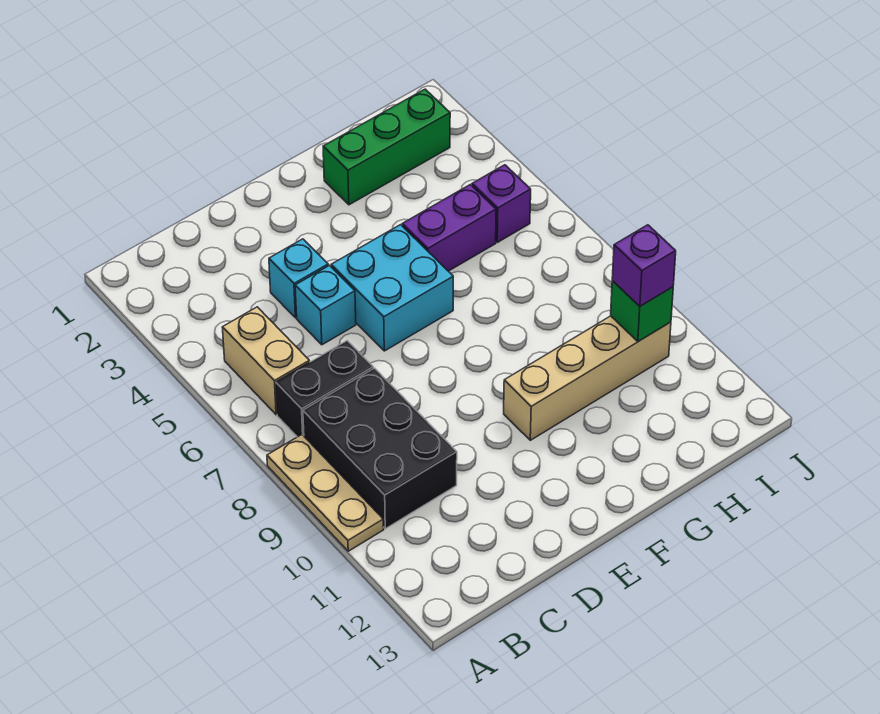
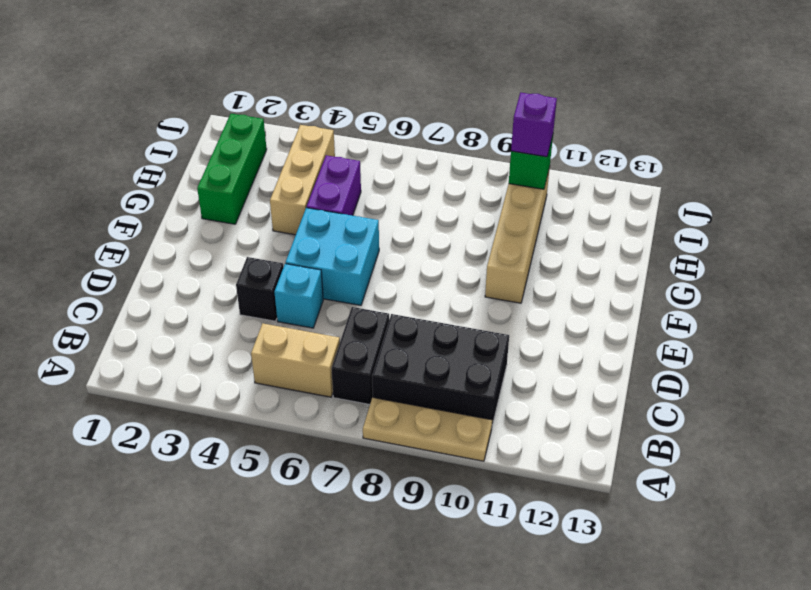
cyan brick D4 level 1 -> black brick D4 level 1
none -> tan brick G4:I4 level 1
purple brick I5 level 1 -> none

